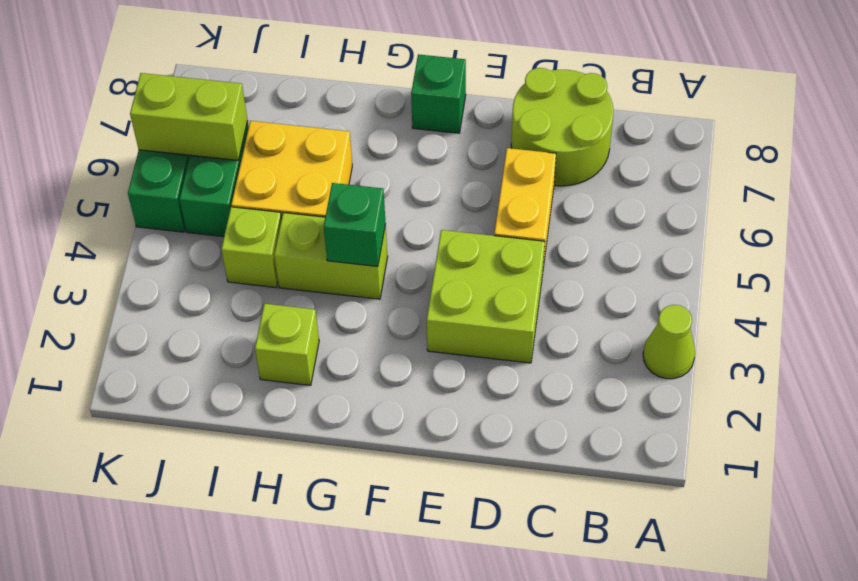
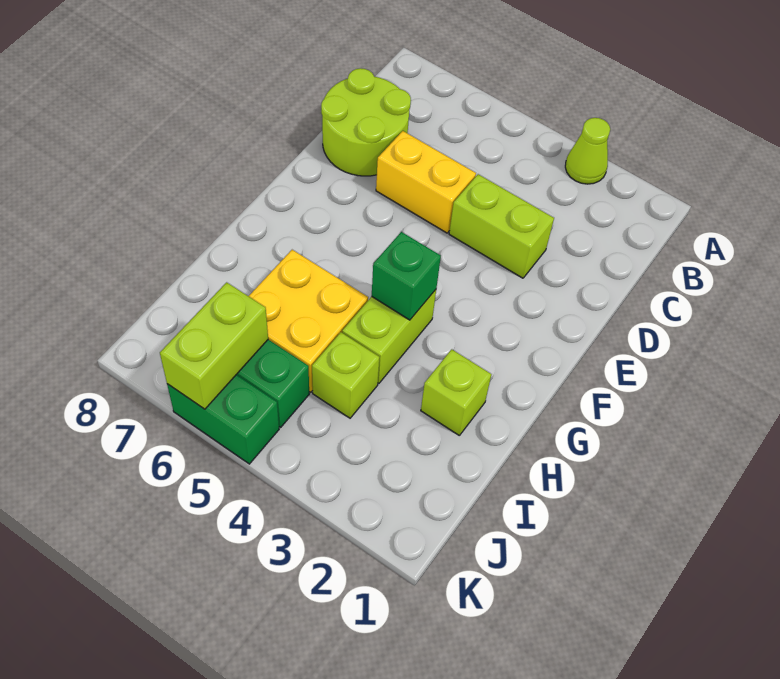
lime brick D3:E4 level 1 -> lime brick D3:D4 level 1
green brick F8 level 1 -> none

